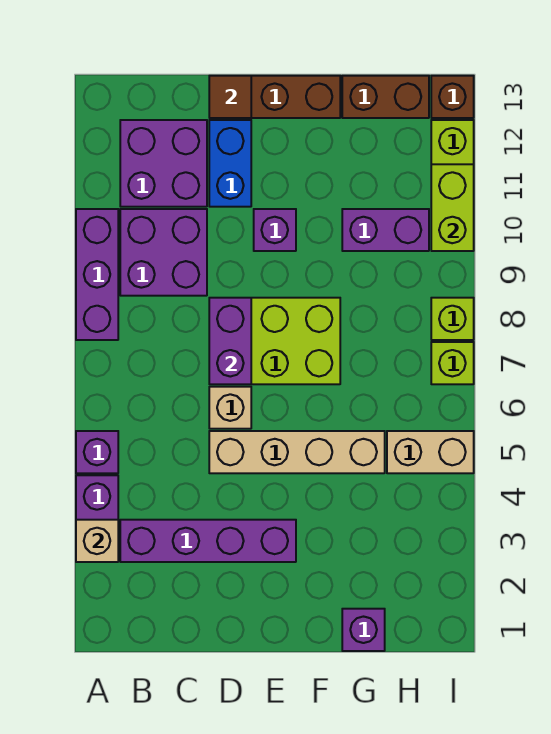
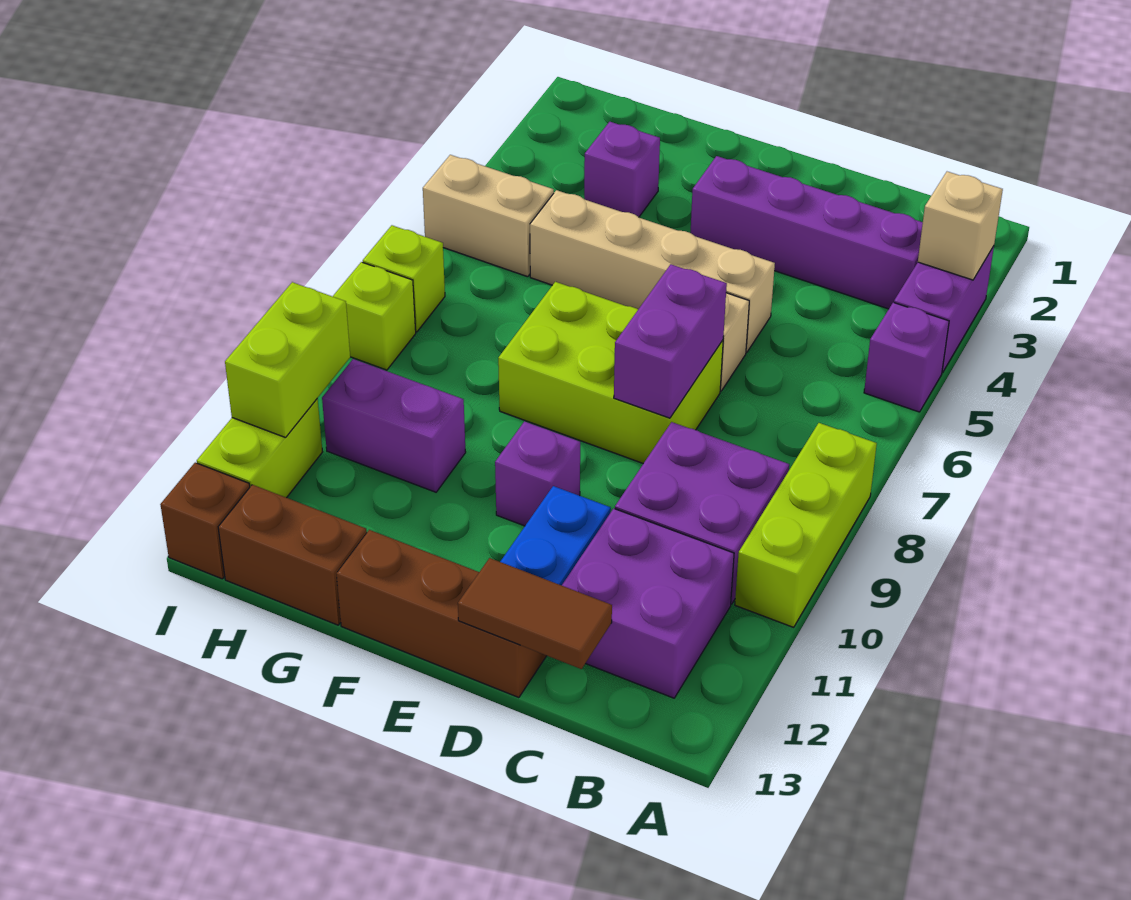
purple brick A8:A10 level 1 -> lime brick A8:A10 level 1
brown tile D13 level 2 -> brown tile C13:D13 level 2
purple brick G1 level 1 -> purple brick G3 level 1

